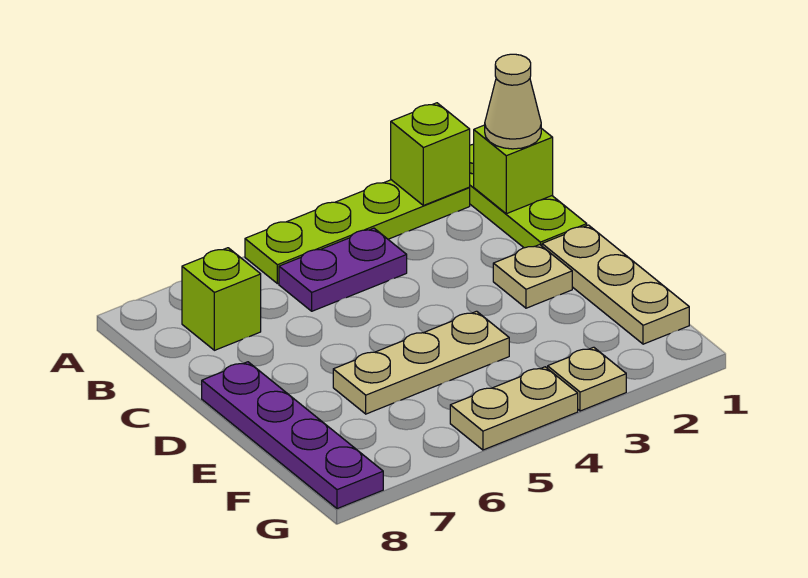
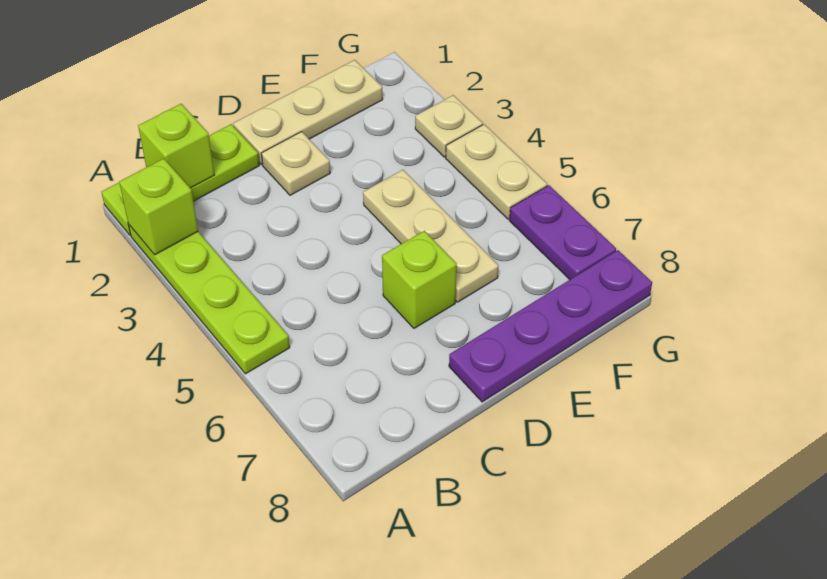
tan cone B1 level 3 -> none
purple plate B4:B5 level 1 -> purple plate G6:G7 level 1
lime brick B7 level 1 -> lime brick D6 level 1

